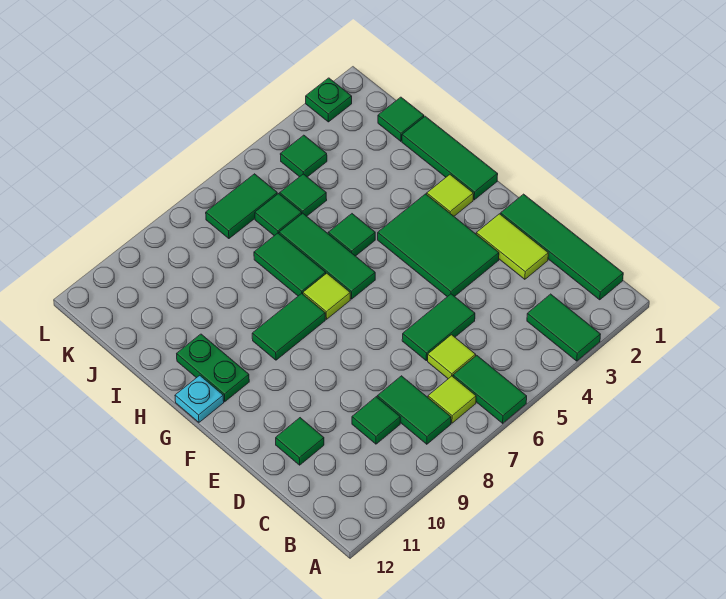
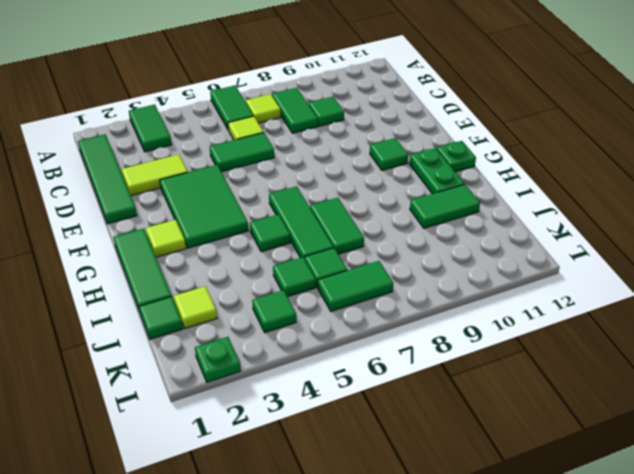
lime tile D2:E2 level 1 -> lime tile D2:D3 level 1
green tile D11 level 1 -> green tile F10 level 1
lime tile G7 level 1 -> lime tile J2 level 1
green tile G8:G9 level 1 -> green tile I10:I11 level 1
cyan plate G12 level 1 -> green plate G12 level 1

